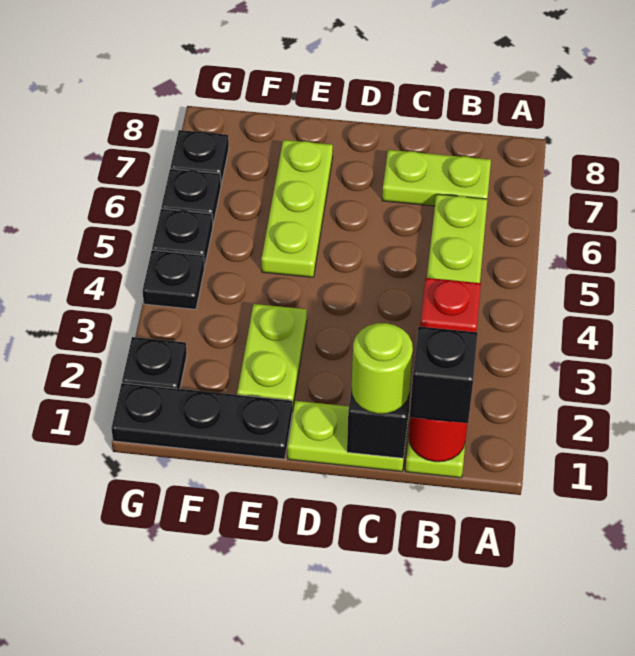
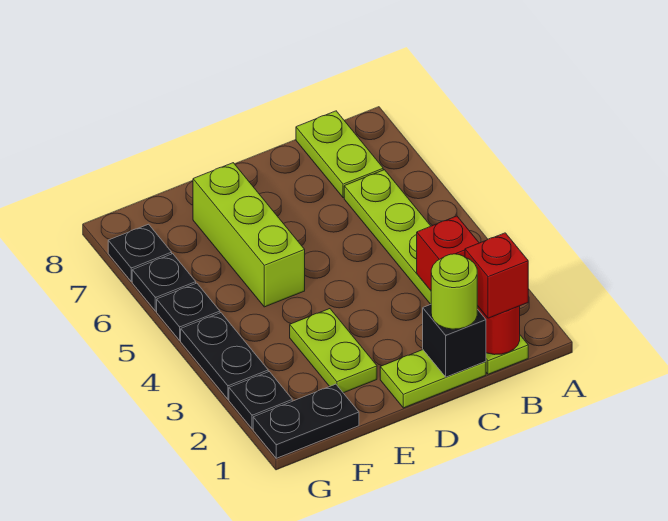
black brick B1 level 3 -> red brick B1 level 3
lime plate B7:C7 level 1 -> lime plate B7:B8 level 1
black plate E1:G1 level 1 -> black plate F1:G1 level 1
lime plate E5:E7 level 1 -> lime brick E5:E7 level 1
black plate G4 level 1 -> black plate G3:G4 level 1

